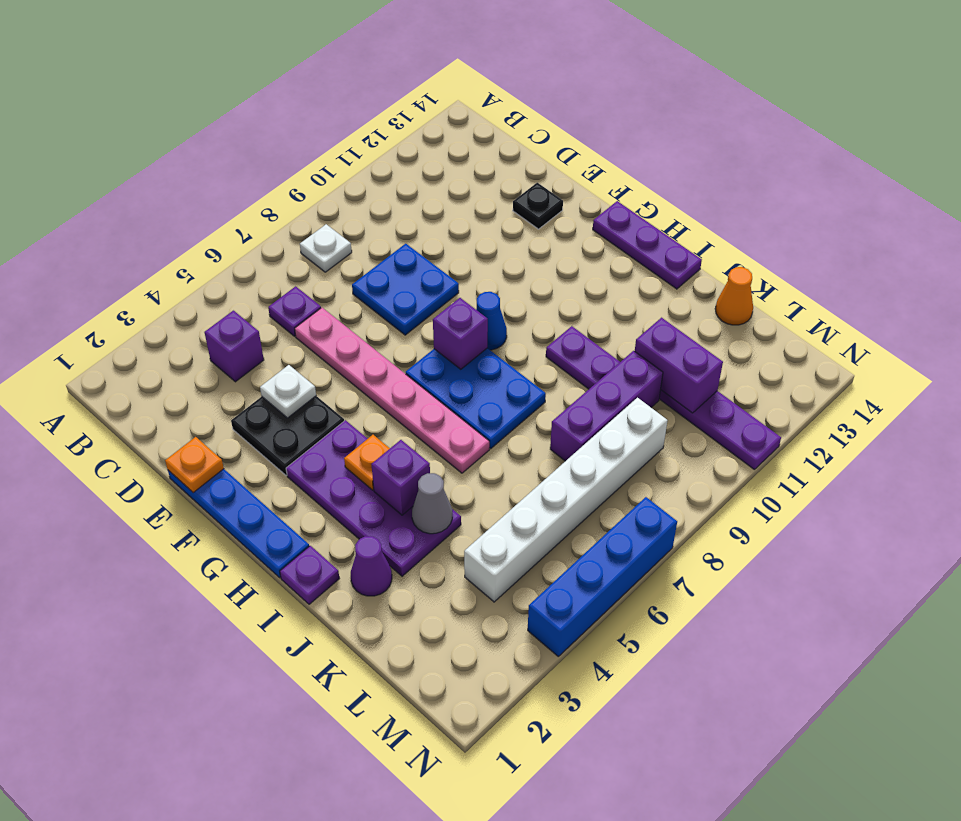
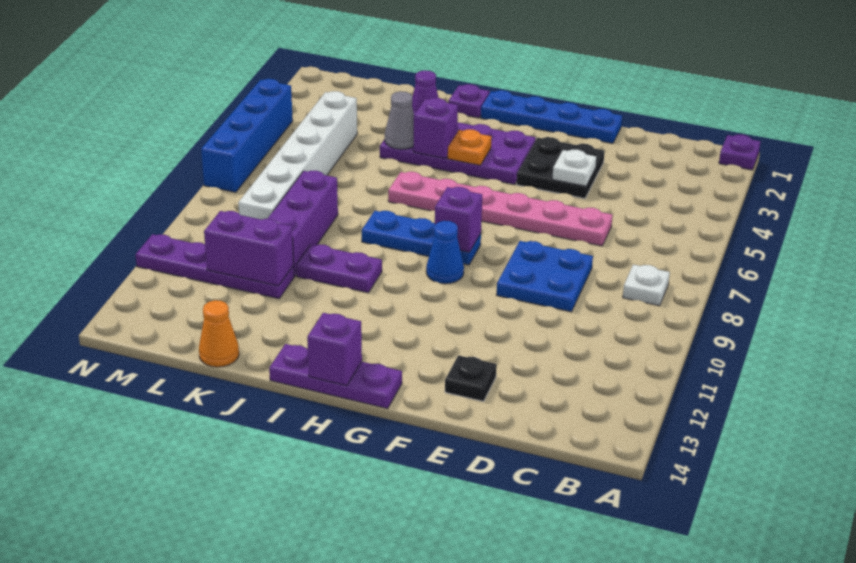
purple brick C4 level 1 -> purple brick H14 level 2
purple plate C6 level 1 -> purple plate A1 level 1
orange plate E1 level 2 -> none
blue plate G7:I8 level 1 -> blue plate G8:I8 level 1

